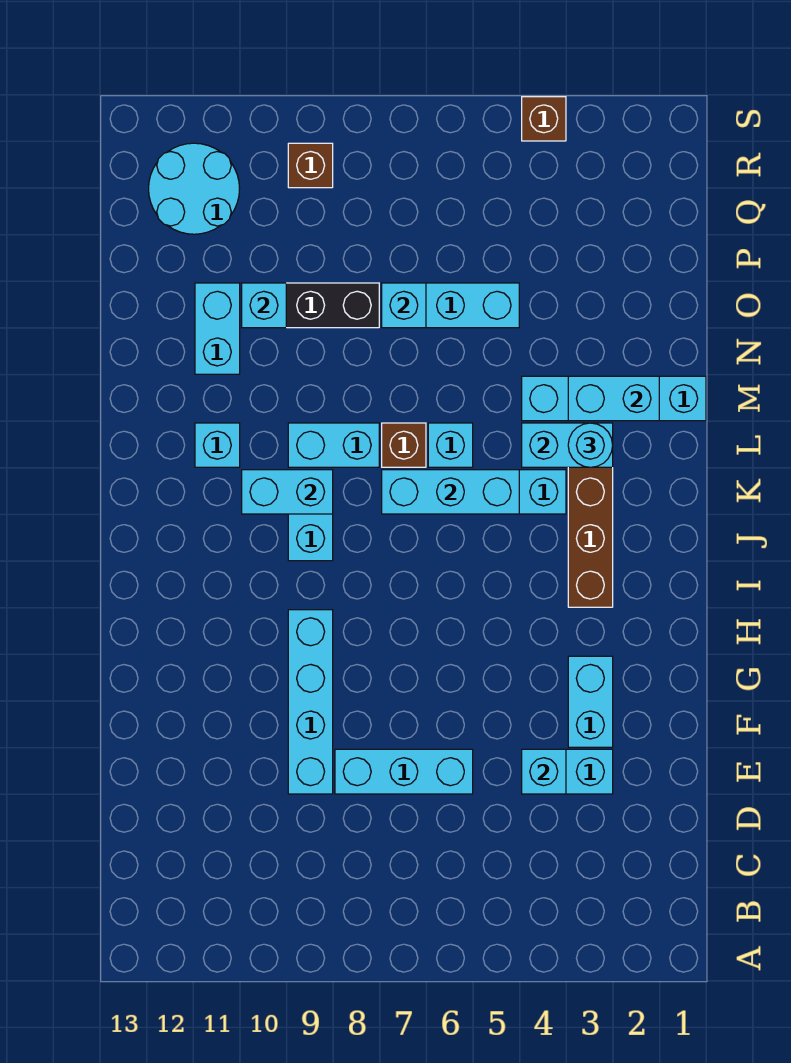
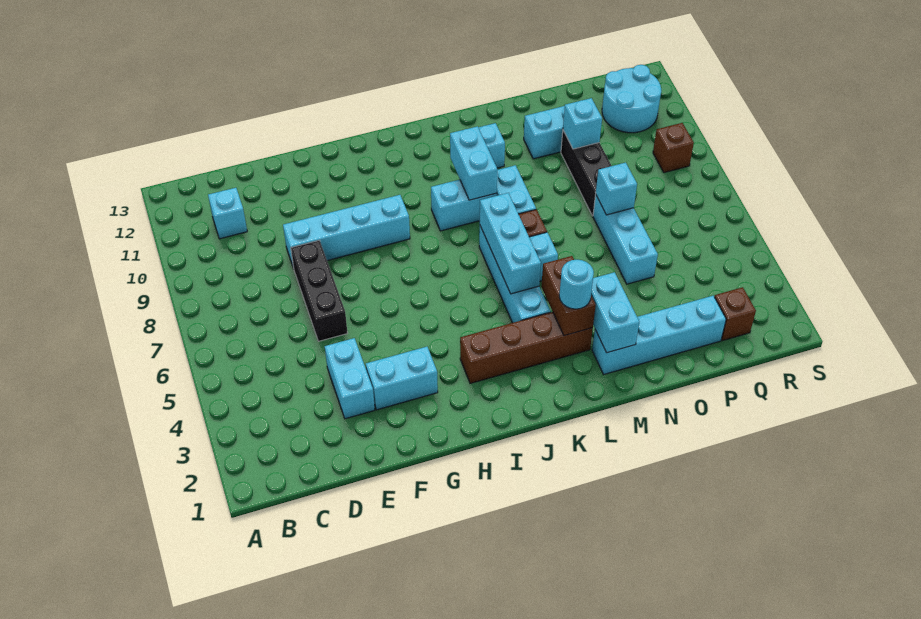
cyan brick E4 level 2 -> cyan brick C11 level 1
cyan brick E6:E8 level 1 -> black brick E6:E8 level 1
cyan brick L3:L4 level 2 -> brown brick L3:L4 level 2
cyan brick M1:M4 level 1 -> cyan brick M2:P2 level 1
brown brick S4 level 1 -> brown brick Q2 level 1

